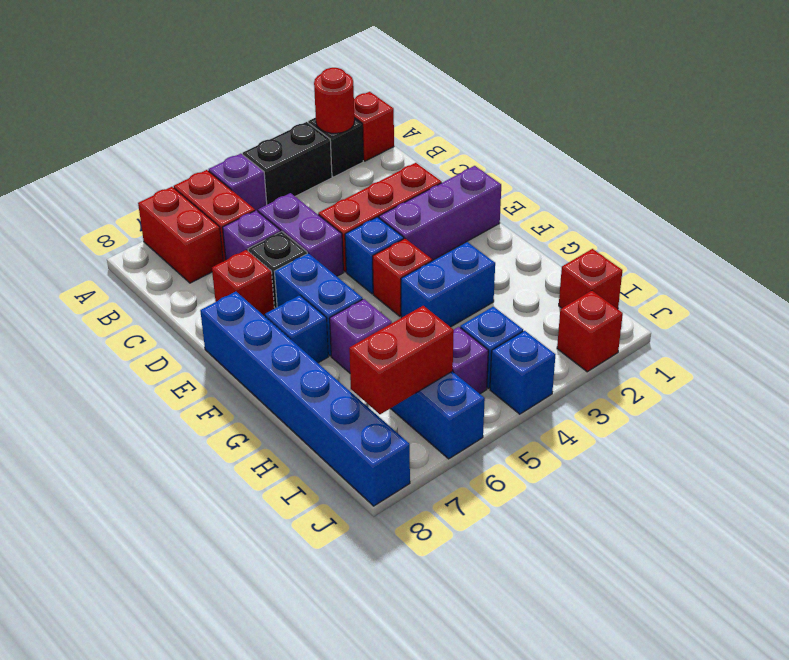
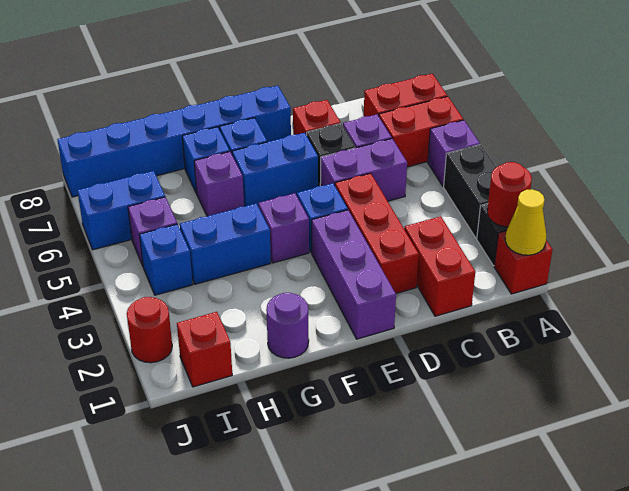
none -> yellow cone A1 level 2
red brick F4 level 1 -> purple brick F4 level 1
none -> purple round brick G1 level 1
blue brick G3:G4 level 1 -> blue brick G4:H4 level 1
red brick I6:I7 level 2 -> red brick C1:C2 level 1
red brick J2 level 1 -> red round brick J2 level 1
blue brick J4 level 1 -> blue brick G7 level 1

